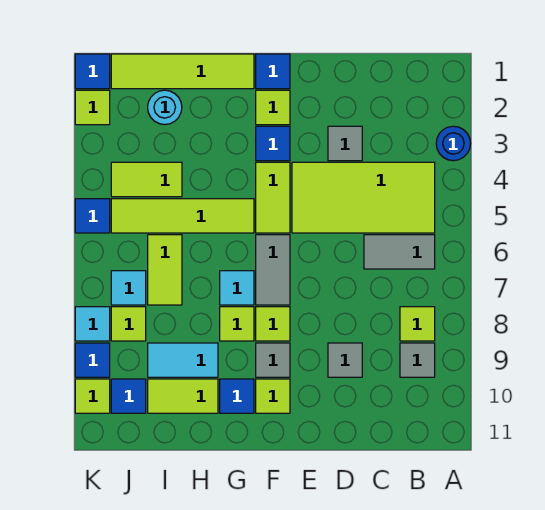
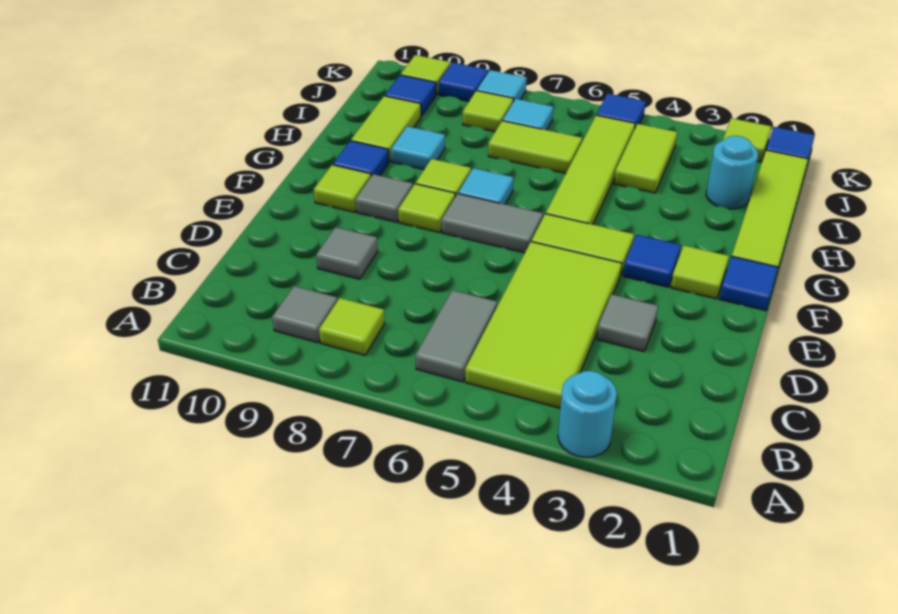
blue round brick A3 level 1 -> cyan round brick A3 level 1
cyan tile H9:I9 level 1 -> cyan tile H9 level 1

